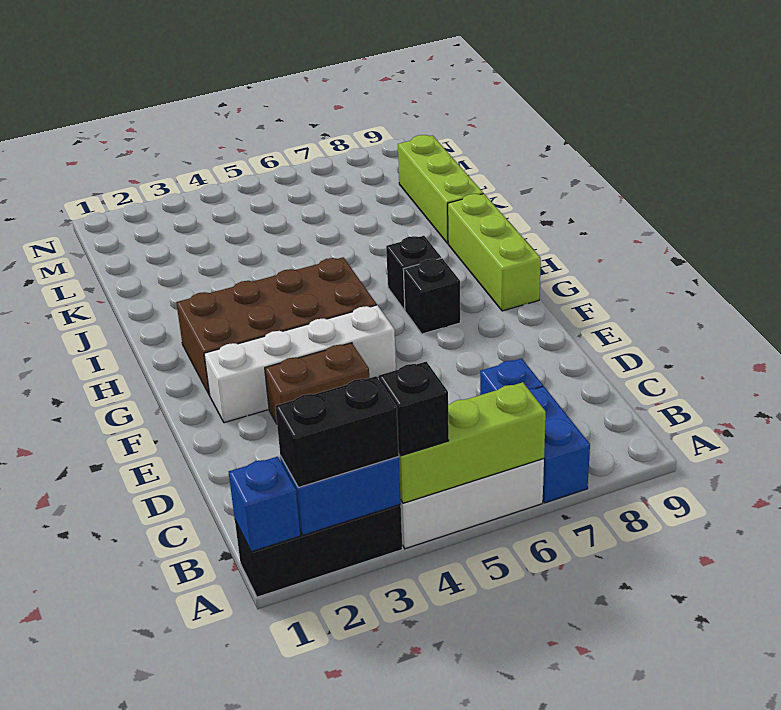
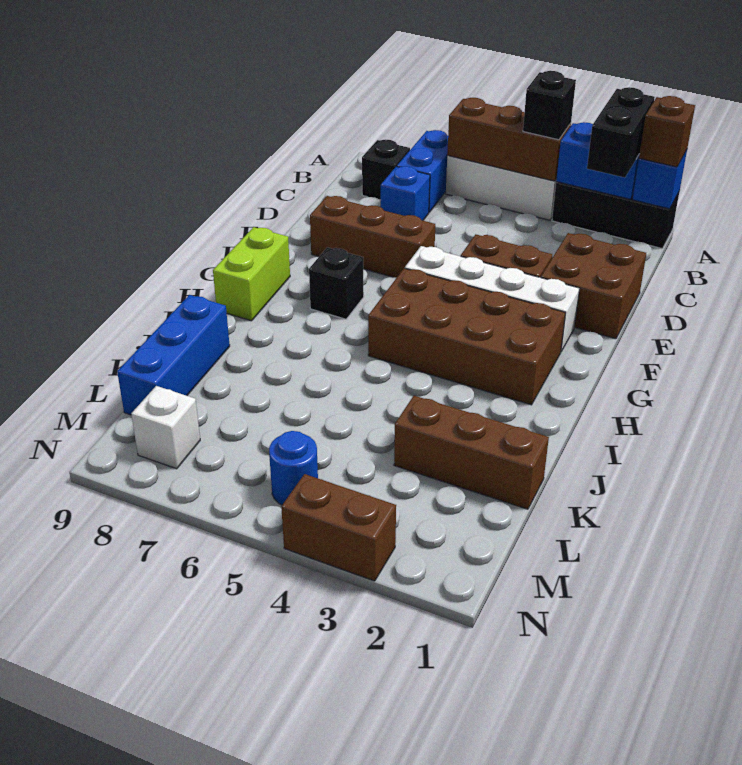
none -> brown brick A1 level 3
black brick A2:A3 level 3 -> black brick A2:B2 level 3
lime brick A4:A6 level 2 -> brown brick A4:A6 level 2
none -> brown brick D1:E2 level 1
none -> brown brick E6:E8 level 1
lime brick G9:I9 level 1 -> lime brick G9:H9 level 1
black brick H7 level 1 -> black brick B8 level 1
lime brick J9:L9 level 1 -> blue brick J9:L9 level 1
none -> brown brick K1:K3 level 1
none -> blue round brick M5 level 1
none -> white brick M8 level 1
none -> brown brick N3:N4 level 1

